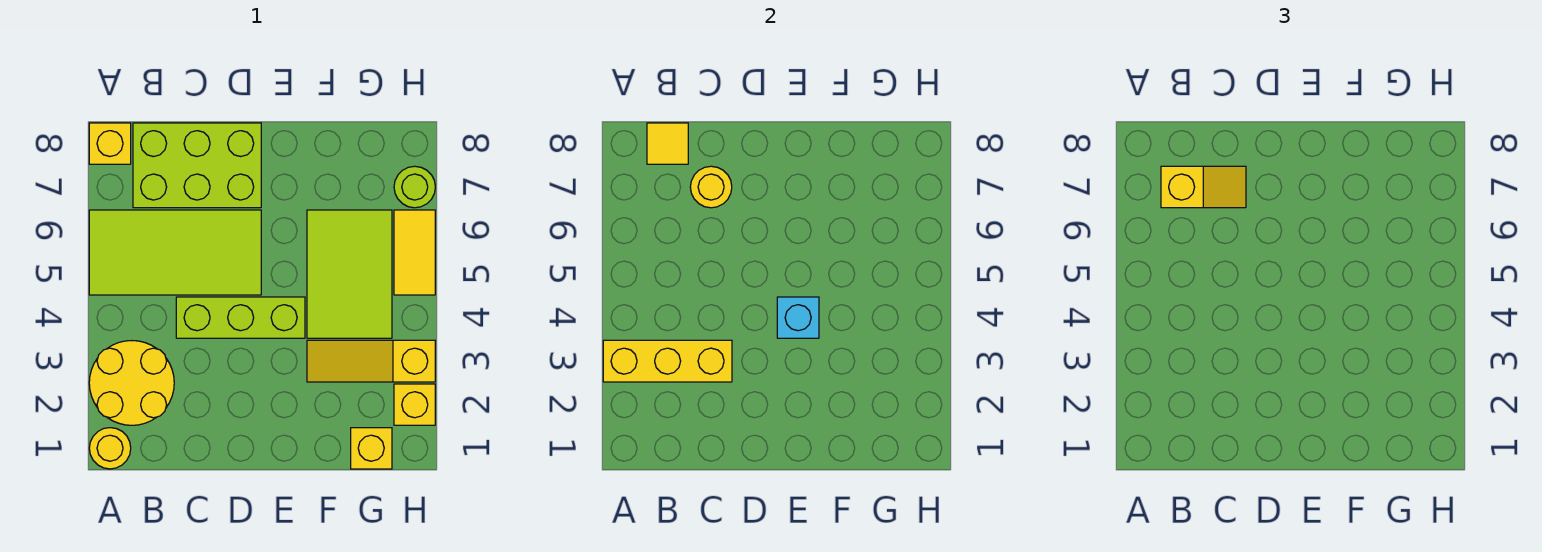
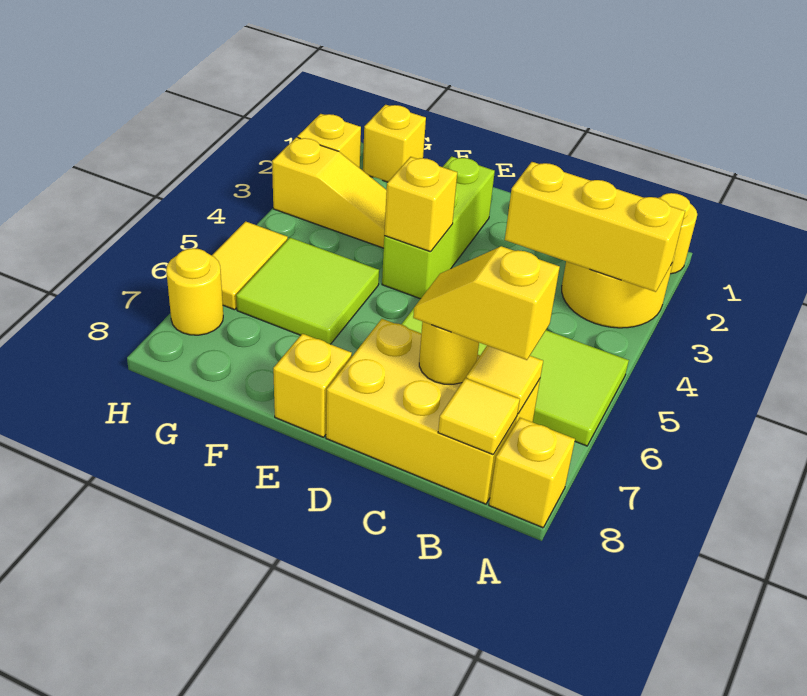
lime brick B7:D8 level 1 -> yellow brick B7:D8 level 1
none -> yellow tile B7 level 2
lime brick C4:E4 level 1 -> lime brick E2:E4 level 1
cyan brick E4 level 2 -> yellow brick E4 level 2
none -> yellow brick E8 level 1
lime tile F4:G6 level 1 -> lime tile F5:G6 level 1
lime round brick H7 level 1 -> yellow round brick H7 level 1

